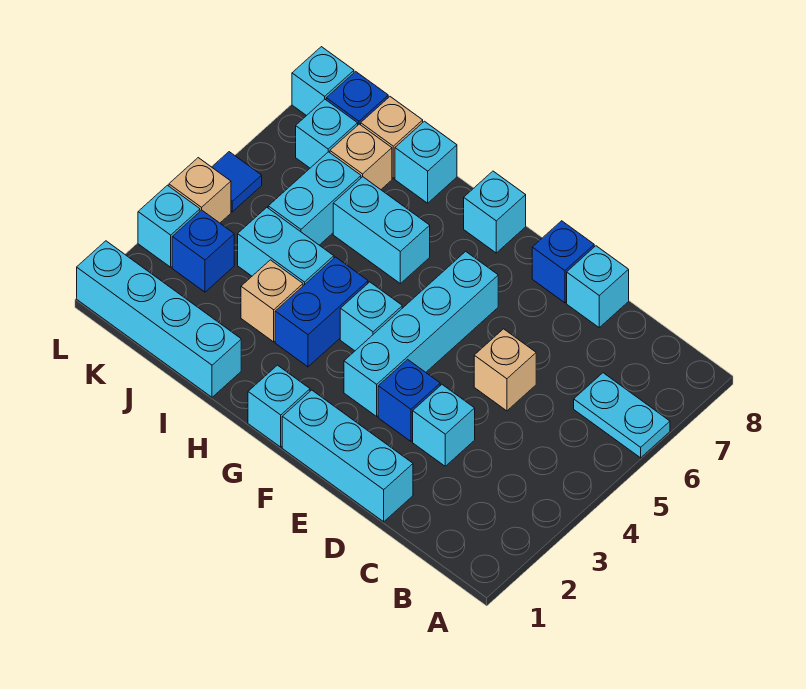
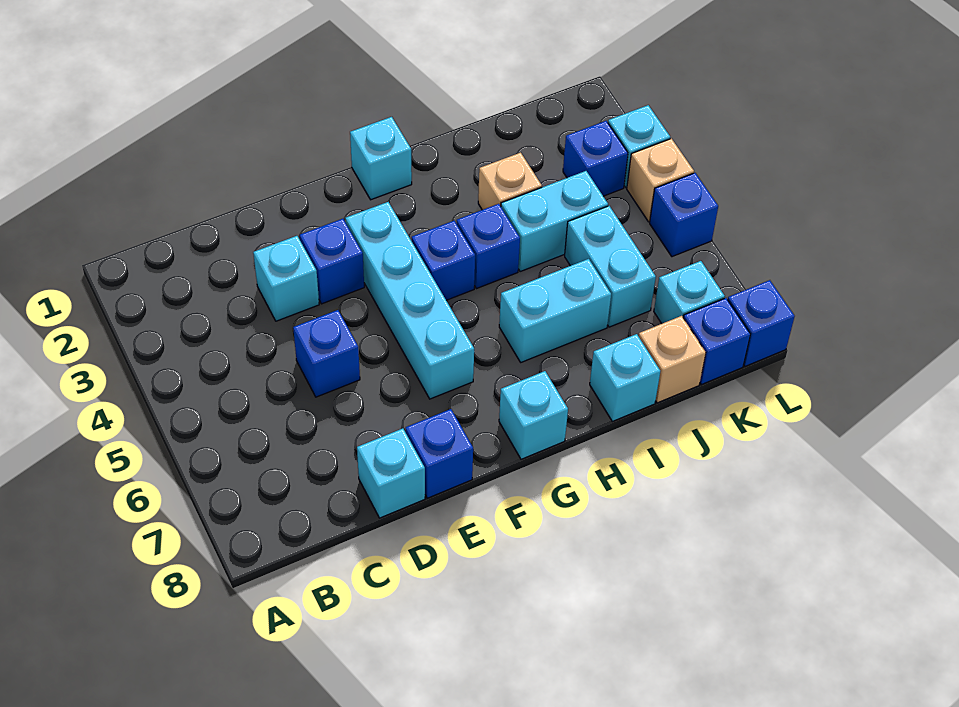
cyan plate A6:B6 level 1 -> none
cyan brick D1:F1 level 1 -> none
tan brick D5 level 1 -> blue brick D5 level 1
cyan brick G4 level 1 -> blue brick G4 level 1
blue brick H3:H4 level 1 -> blue brick H4 level 1
cyan brick I1:L1 level 1 -> none
tan brick J7 level 1 -> none
blue tile L5 level 1 -> blue brick L5 level 1
cyan brick L8 level 1 -> blue brick L8 level 1

